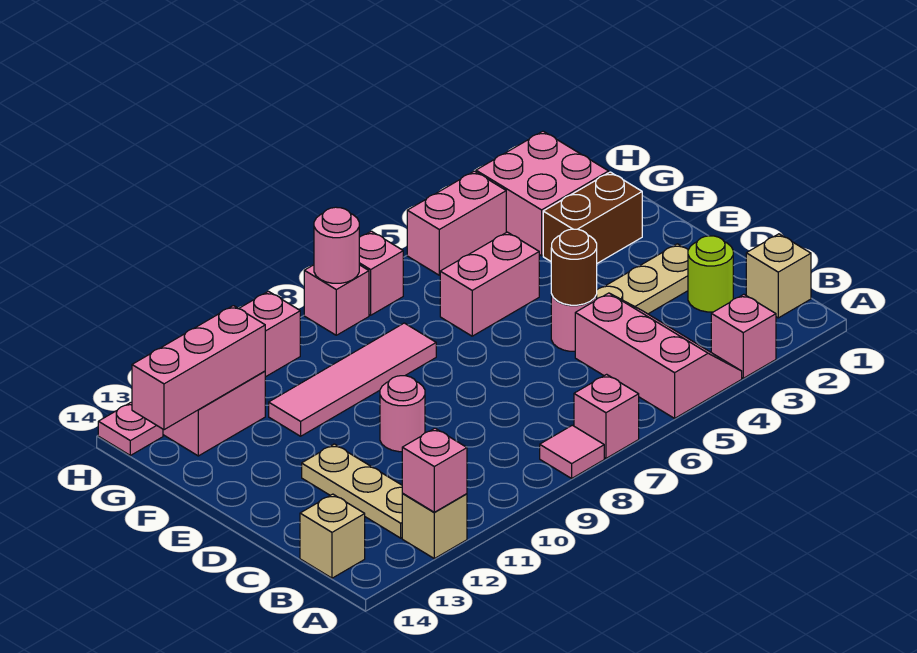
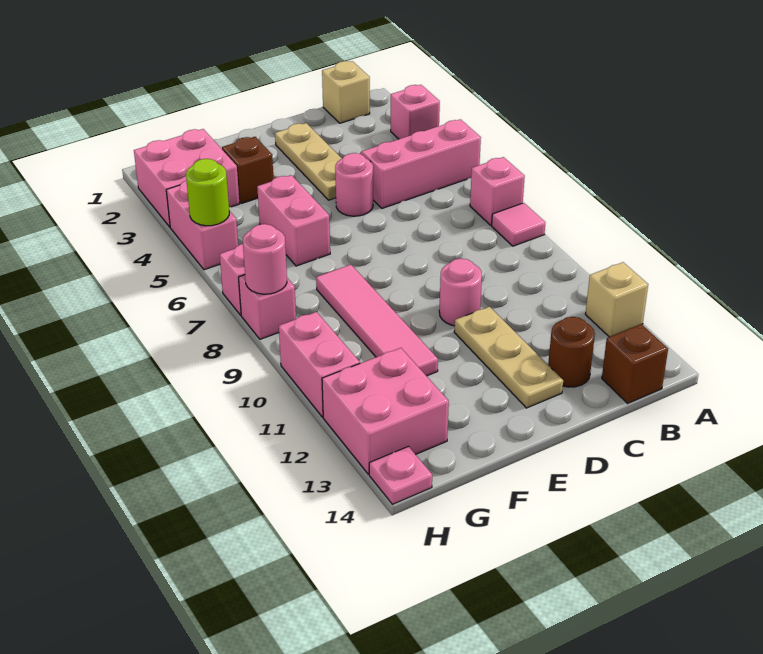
pink brick A12 level 2 -> none
tan plate B12:D12 level 1 -> tan plate D11:D13 level 1
tan brick B14 level 1 -> brown brick B14 level 1
lime round brick C2 level 1 -> lime round brick H5 level 2
brown round brick D5 level 2 -> brown round brick C13 level 1
brown brick F2:F3 level 1 -> brown brick F3 level 1
pink brick G12:G14 level 2 -> none

